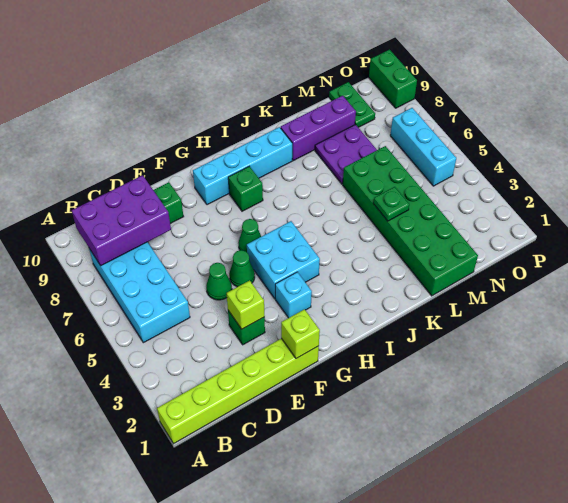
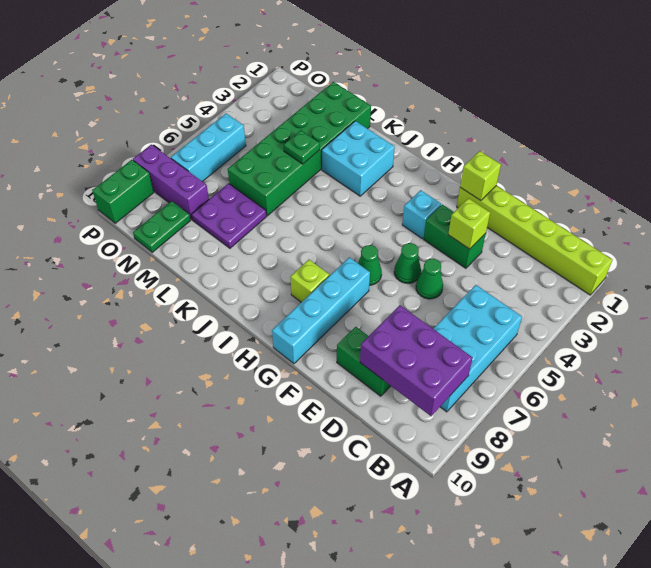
green brick E3 level 1 -> green brick E3:F3 level 1
cyan brick G4:H5 level 1 -> cyan brick J2:K3 level 1
cyan brick G9:J9 level 1 -> cyan brick G7:G10 level 1
green brick H8 level 1 -> lime brick H8 level 1
purple brick K9:M9 level 1 -> purple brick N8:P8 level 1

